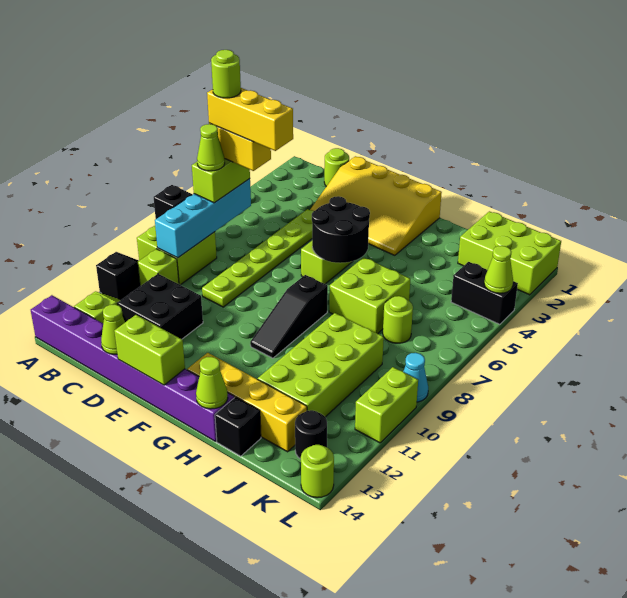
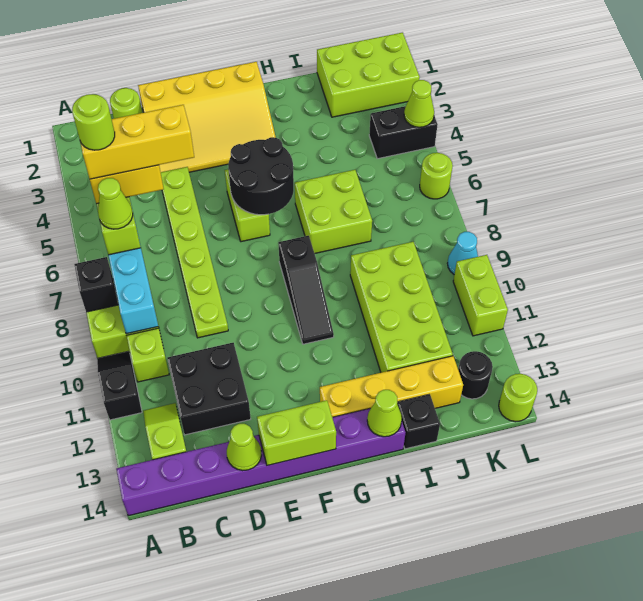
lime round brick J7 level 1 -> lime round brick L6 level 1

